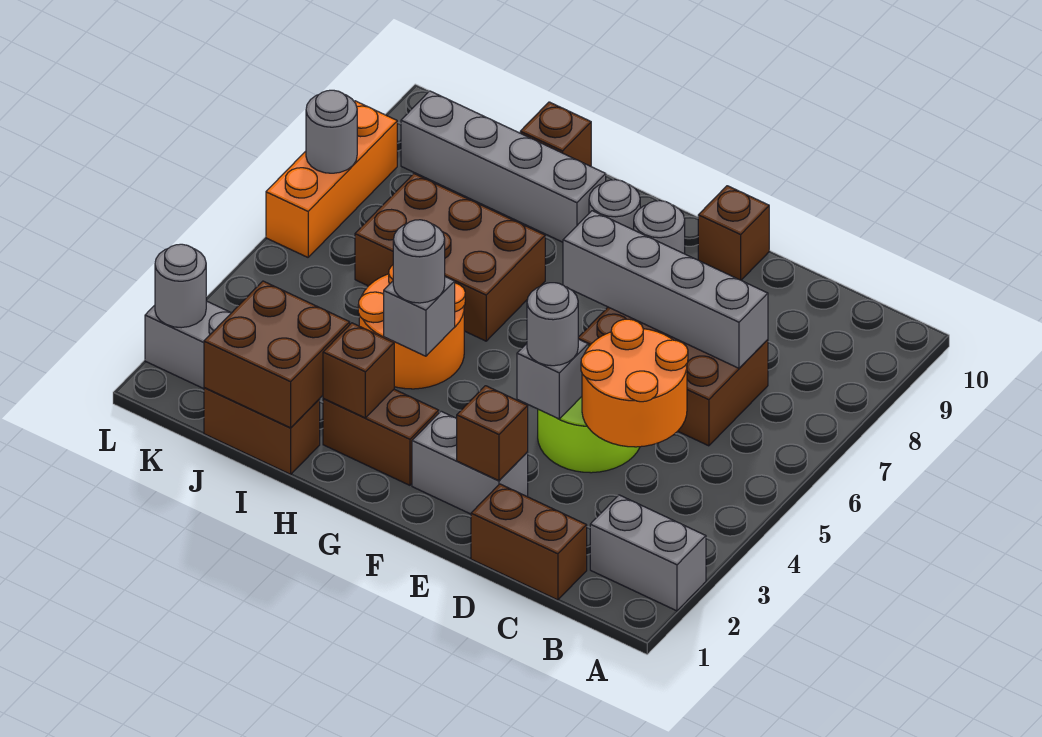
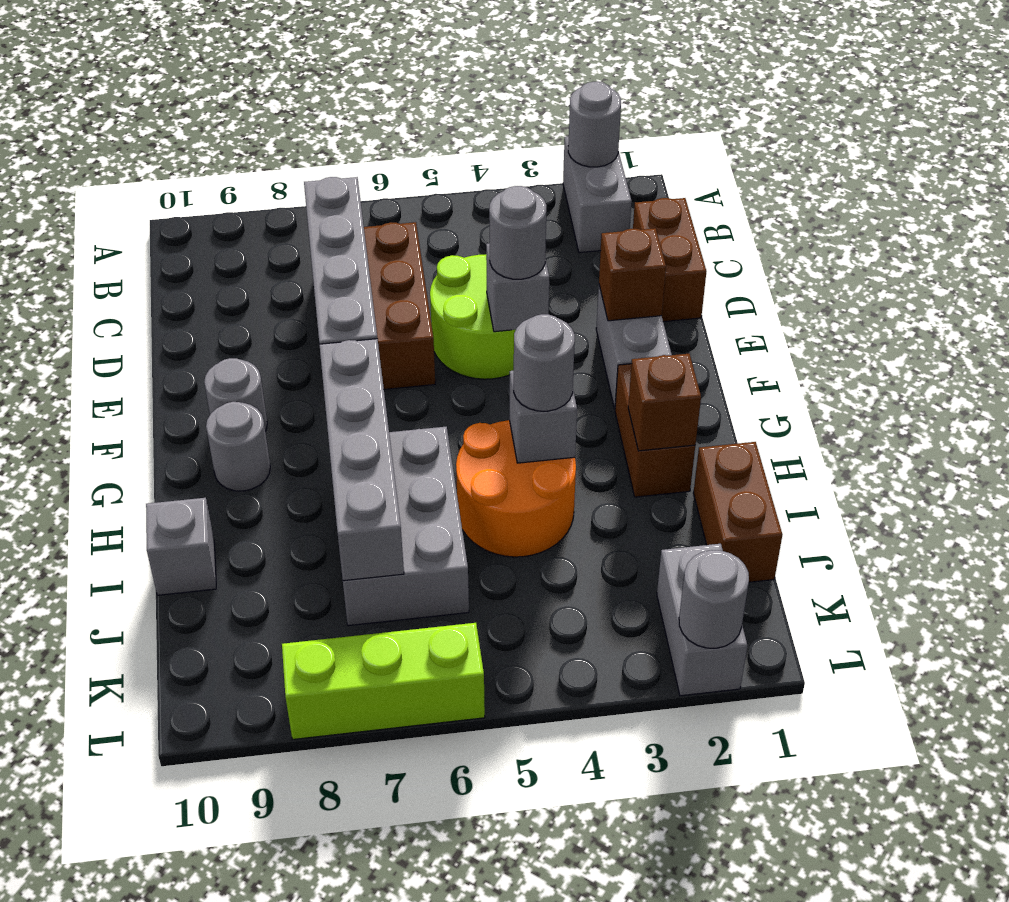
orange round brick C4:D5 level 2 -> none
brown brick E10 level 1 -> none
brown brick H6:J7 level 1 -> grey brick H6:J7 level 1
grey brick H9:K9 level 1 -> grey brick G7:J7 level 2
brown brick I1:J2 level 2 -> none
brown brick I10 level 1 -> grey brick I10 level 1
orange brick L6:L8 level 1 -> lime brick L6:L8 level 1
grey round brick L7 level 2 -> grey round brick A2 level 2

